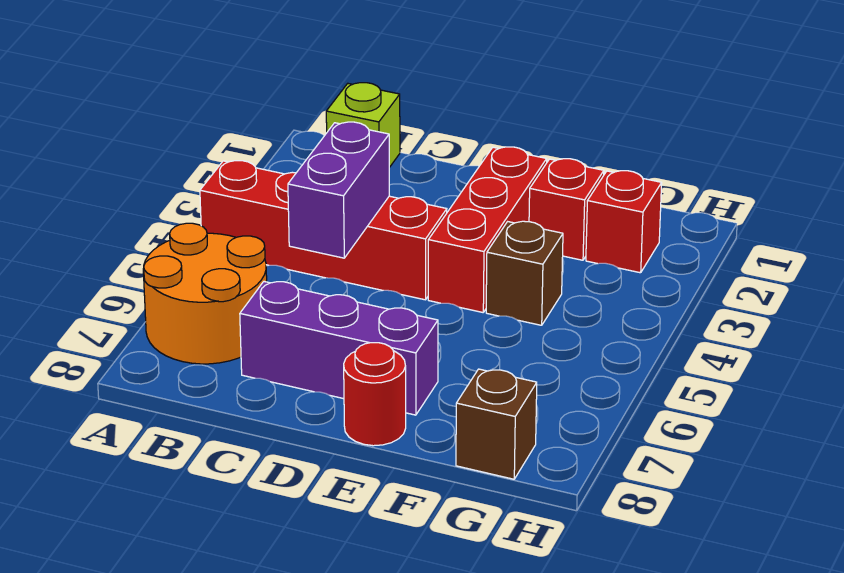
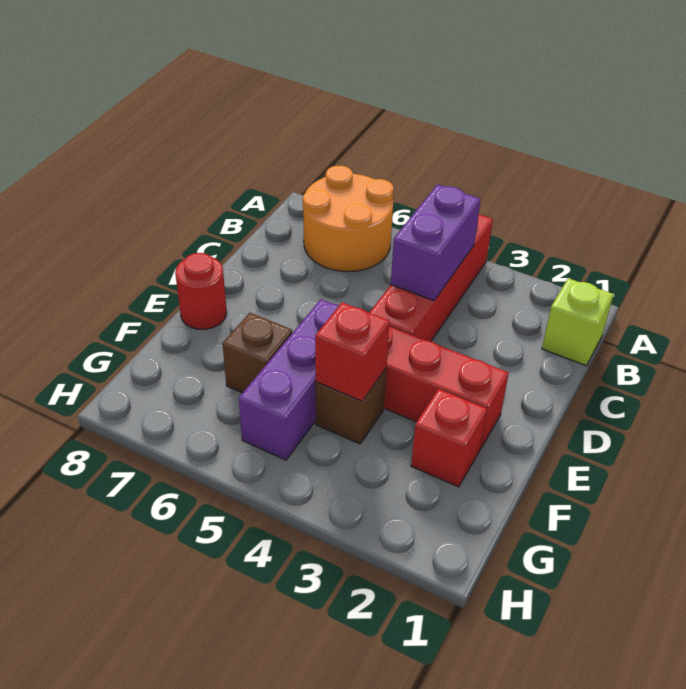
purple brick C4:C5 level 2 -> purple brick B4:C4 level 2
purple brick C7:E7 level 1 -> purple brick E5:G5 level 1
red brick G2 level 1 -> red brick F4 level 2
brown brick G8 level 1 -> brown brick F6 level 1

